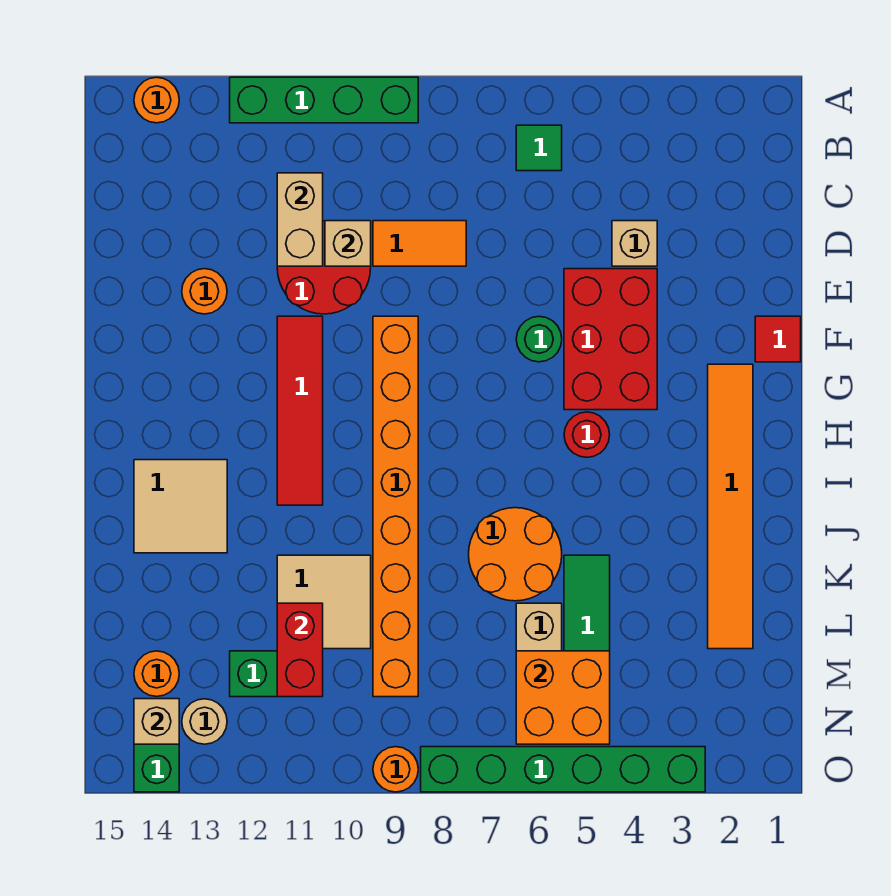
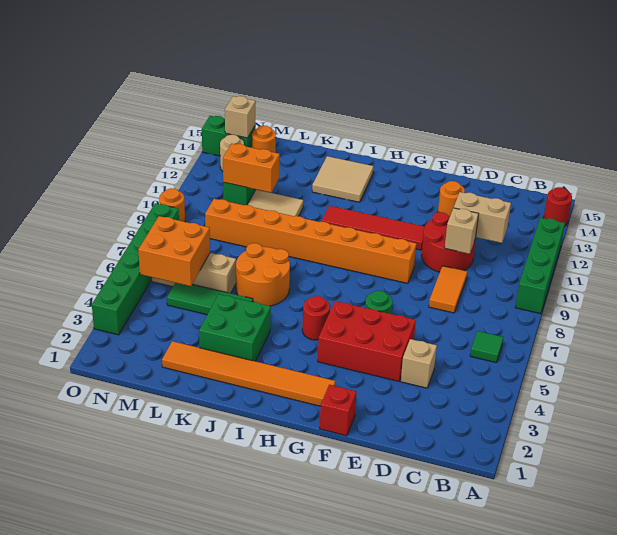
orange round brick A14 level 1 -> red round brick A14 level 1
red tile F1 level 1 -> red brick F1 level 1
none -> green brick J3:K4 level 1
red brick L11:M11 level 2 -> orange brick L11:M11 level 2

